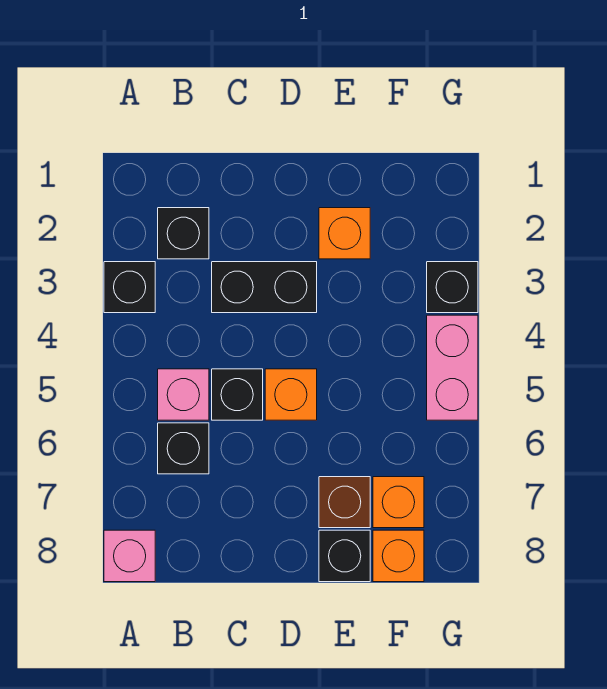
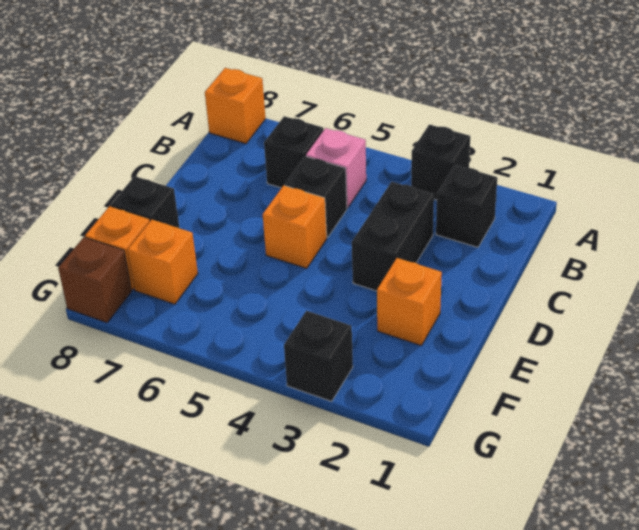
pink brick A8 level 1 -> orange brick A8 level 1
brown brick E7 level 1 -> brown brick G8 level 1
pink brick G4:G5 level 1 -> none

